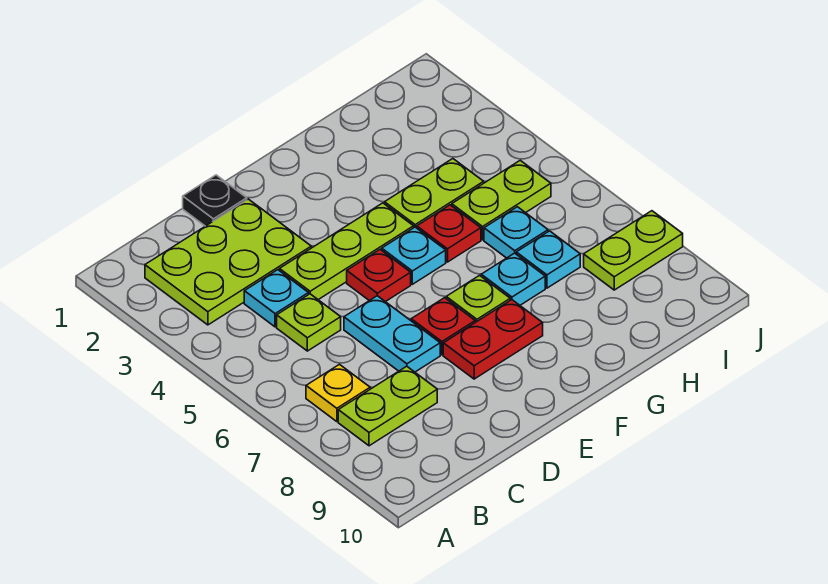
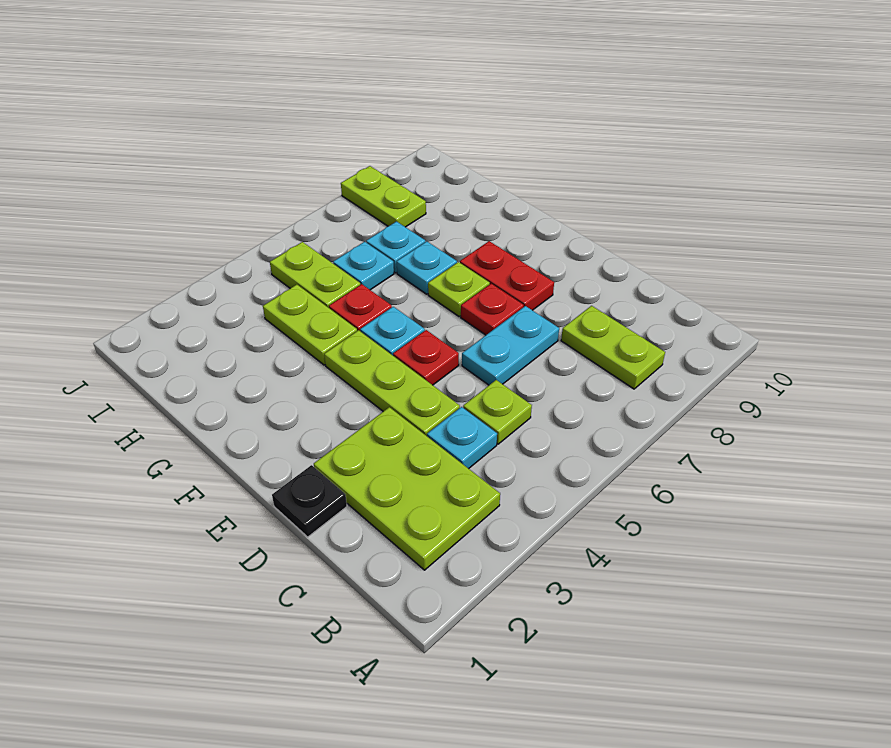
yellow plate B7 level 1 -> none

